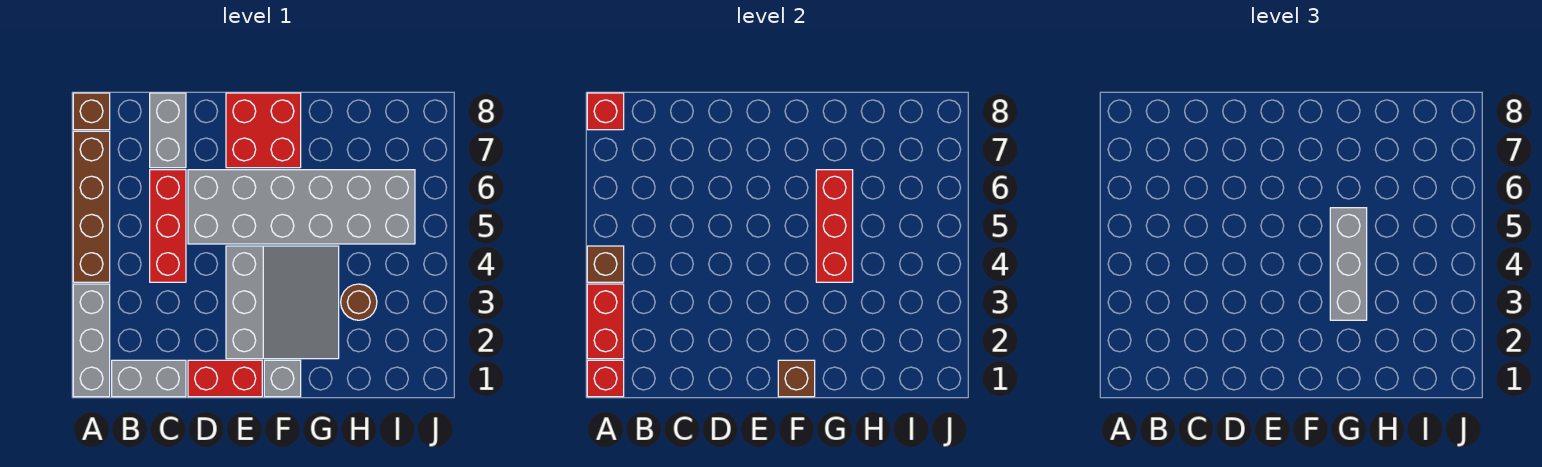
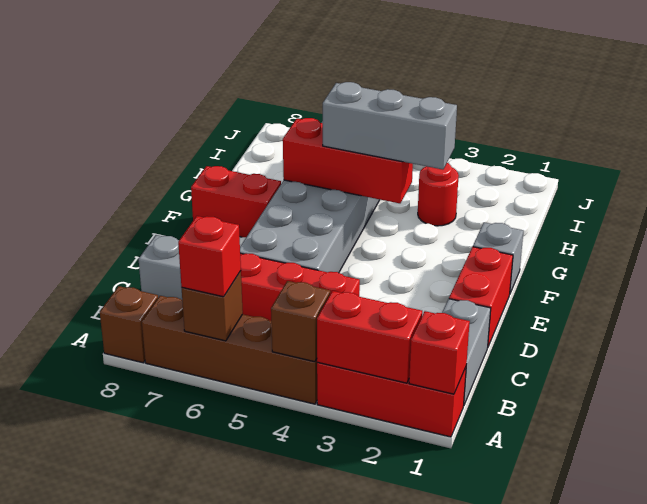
grey brick A1:A3 level 1 -> red brick A1:A3 level 1
red brick A8 level 2 -> red brick A6 level 3
grey slope E2:G4 level 1 top E -> none
red brick E7:F8 level 1 -> red brick F7:F8 level 1
brown brick F1 level 2 -> brown brick A6 level 2
brown round brick H3 level 1 -> red round brick H3 level 1

